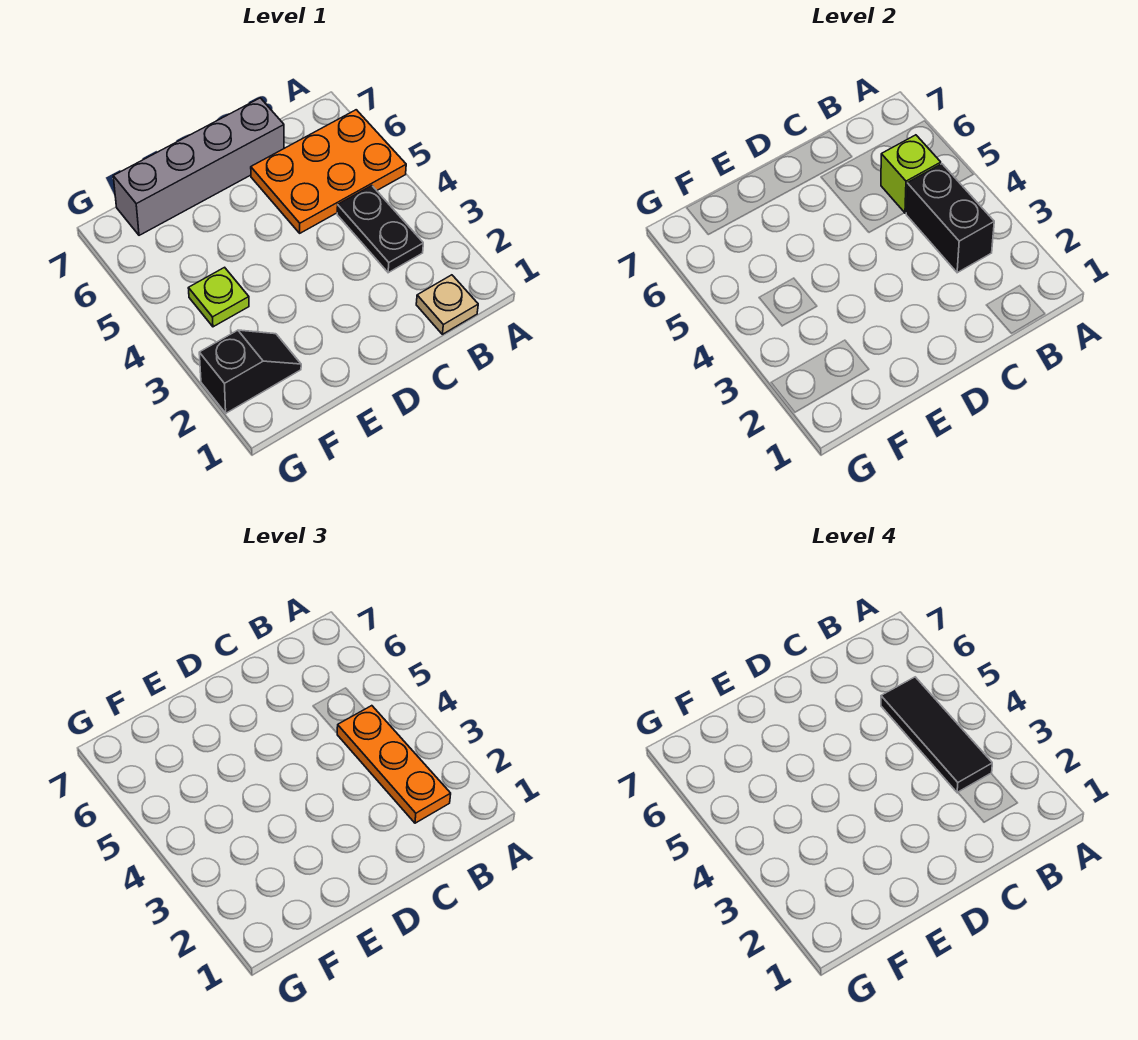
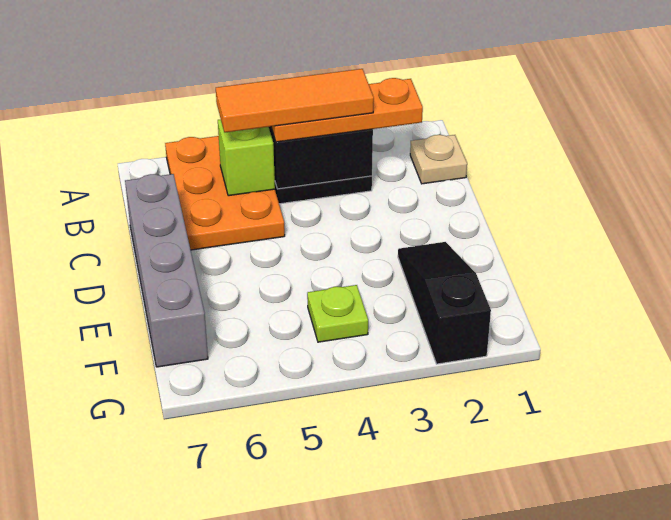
black tile B3:B5 level 4 -> orange tile B3:B5 level 4
black slope F2:G2 level 1 top G -> black slope E2:G2 level 1 top G

